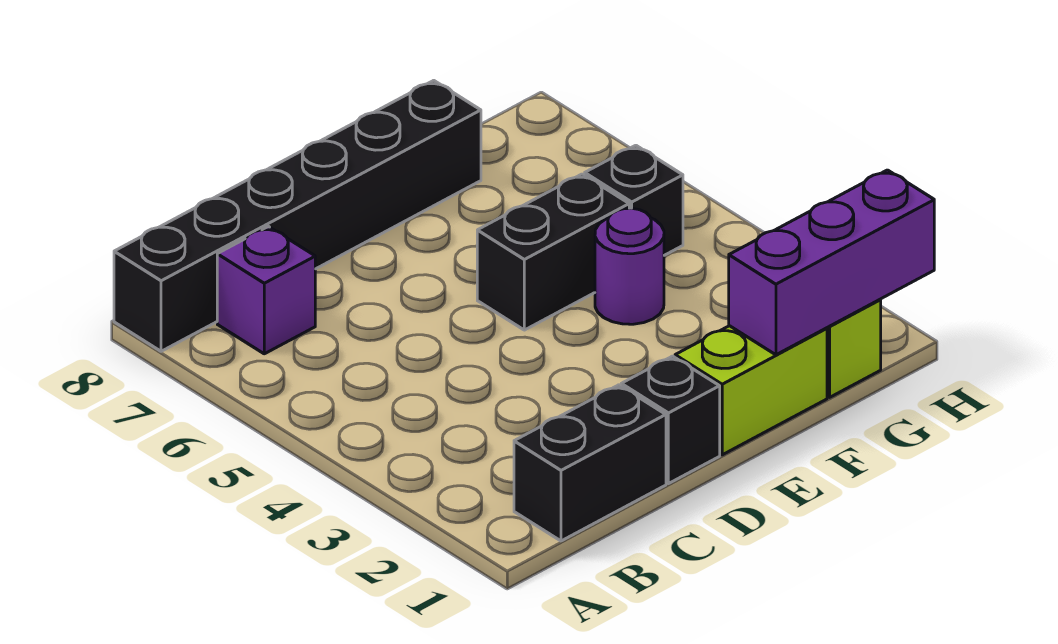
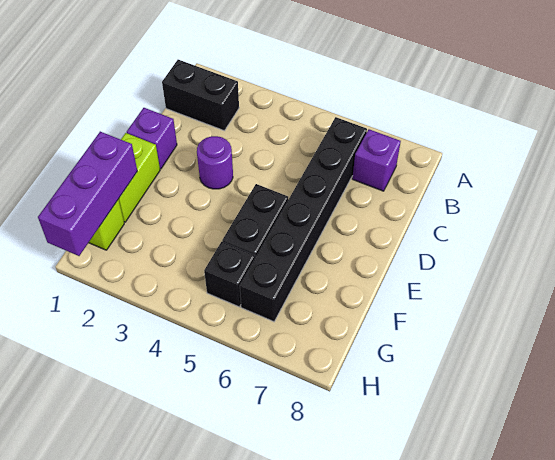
black brick A8:F8 level 1 -> black brick B6:G6 level 1
black brick B1:C1 level 1 -> black brick B1:B2 level 1
black brick D1 level 1 -> purple brick D1 level 1
purple round brick F4 level 1 -> purple round brick D3 level 1

